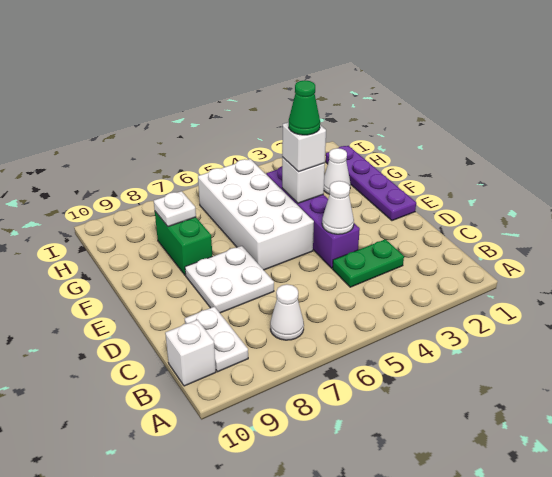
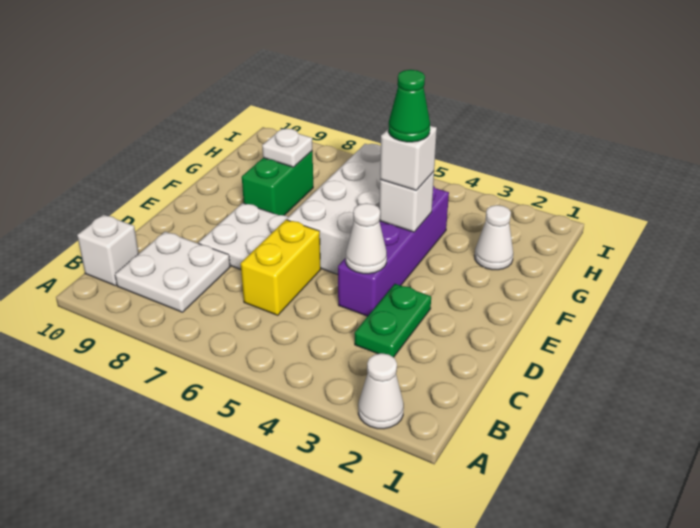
white cone B7 level 1 -> white cone A2 level 1
white plate B9:C9 level 1 -> white plate B8:C9 level 1
green plate C3:C4 level 1 -> green plate C3:D3 level 1
none -> yellow brick C6:D6 level 1
purple plate E1:H1 level 1 -> none

